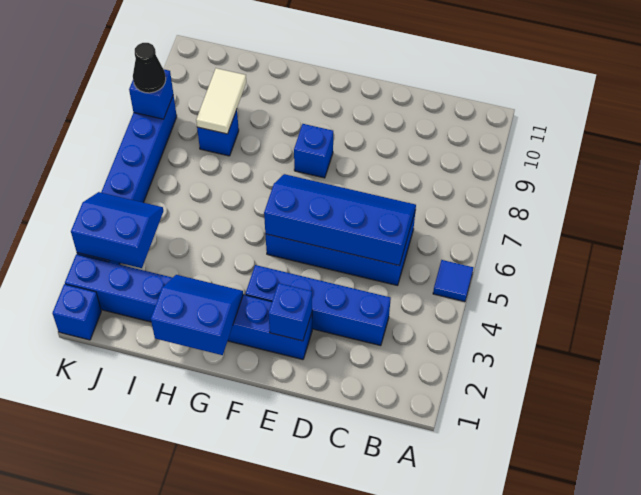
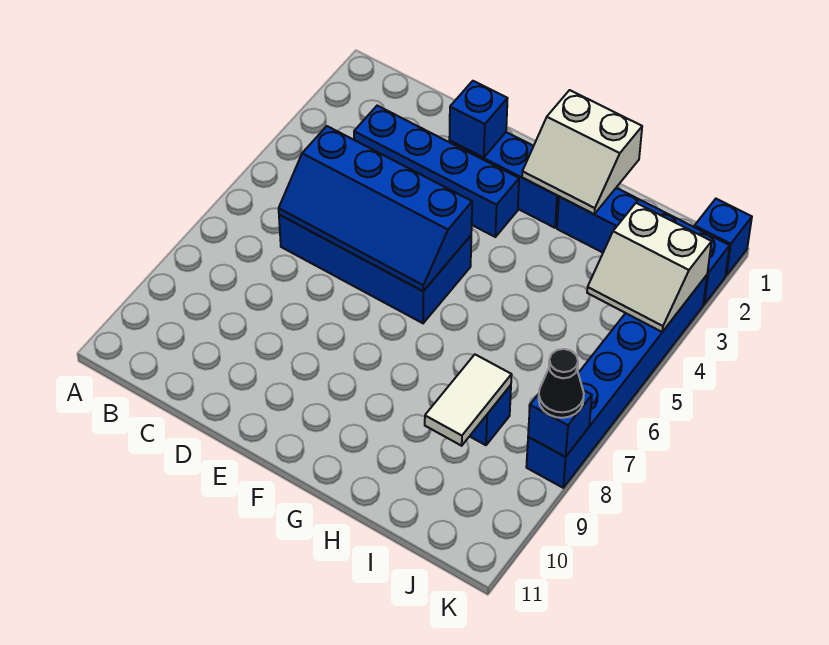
blue tile A5 level 1 -> none
blue brick F8 level 1 -> none
blue slope G1:H2 level 2 top 1 -> white slope G1:H2 level 2 top 1
blue slope J3:K4 level 2 top 3 -> white slope J3:K4 level 2 top 3

